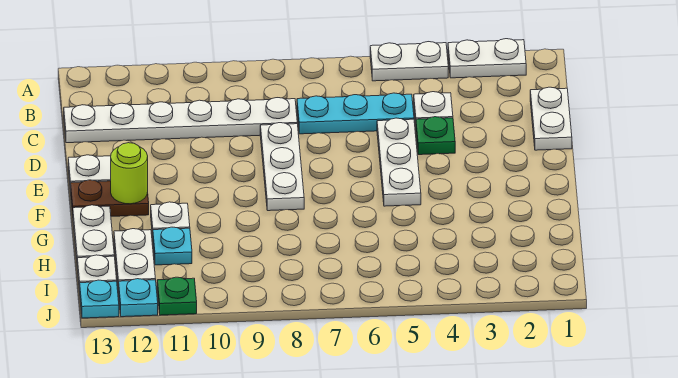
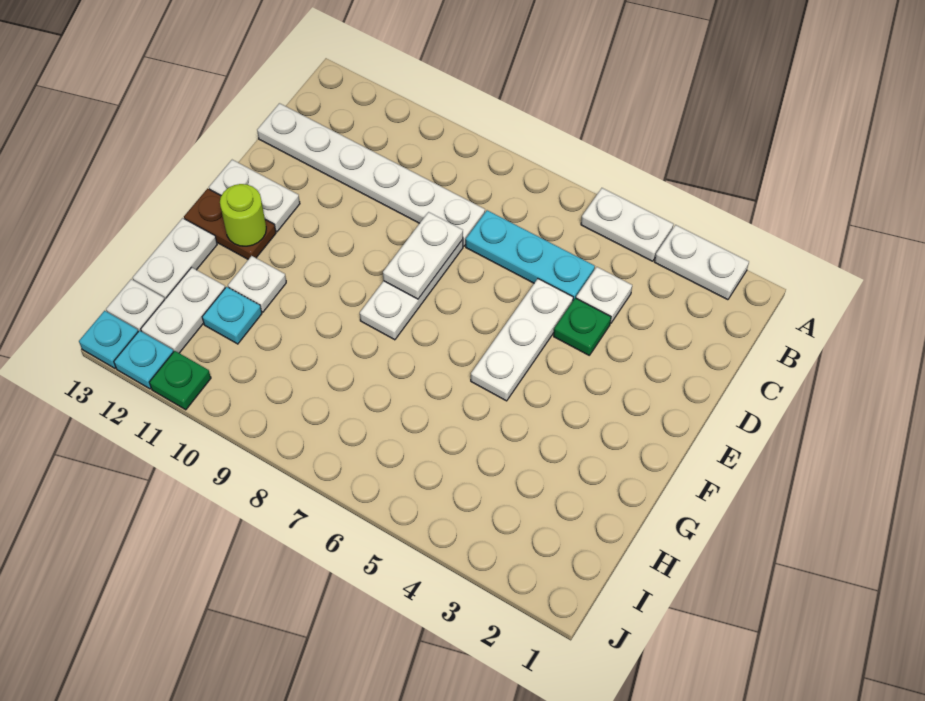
white plate C1:D1 level 1 -> white plate D8:E8 level 2

